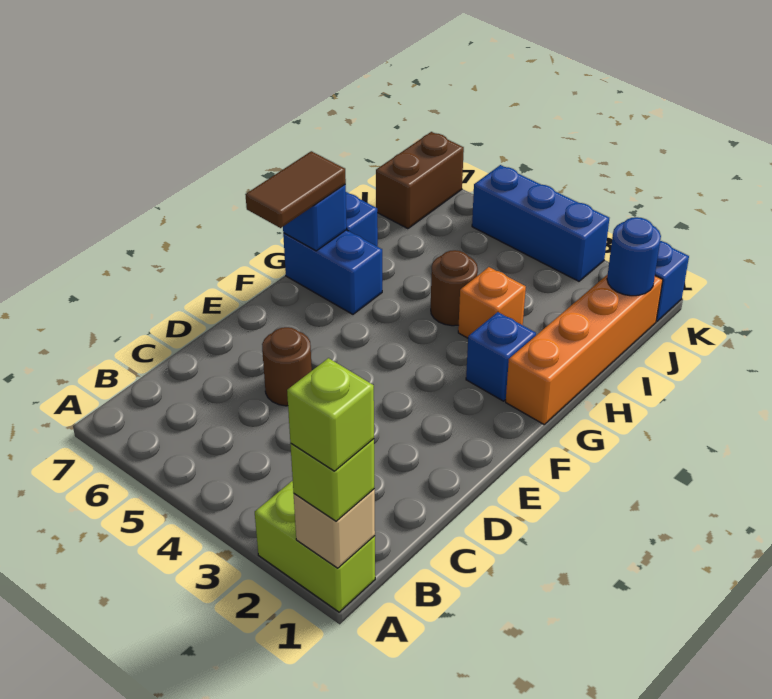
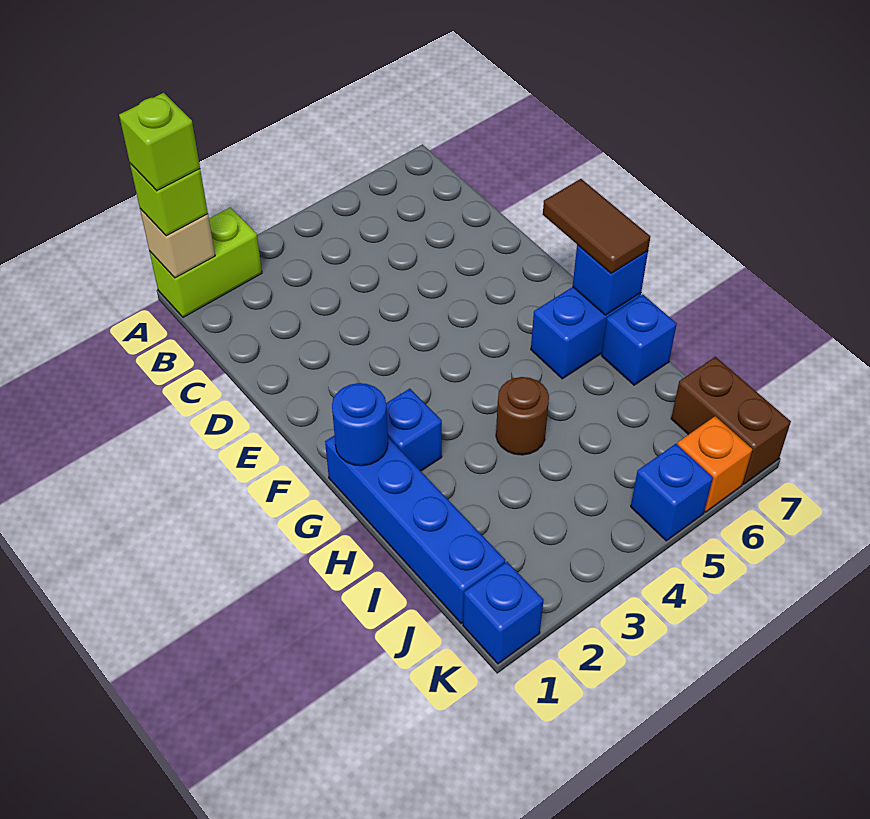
brown round brick D5 level 1 -> none
orange brick G1:J1 level 1 -> blue brick G1:J1 level 1
orange brick H3 level 1 -> orange brick K6 level 1
blue round brick J1 level 2 -> blue round brick G1 level 2
blue brick K3:K5 level 1 -> blue brick K5 level 1

